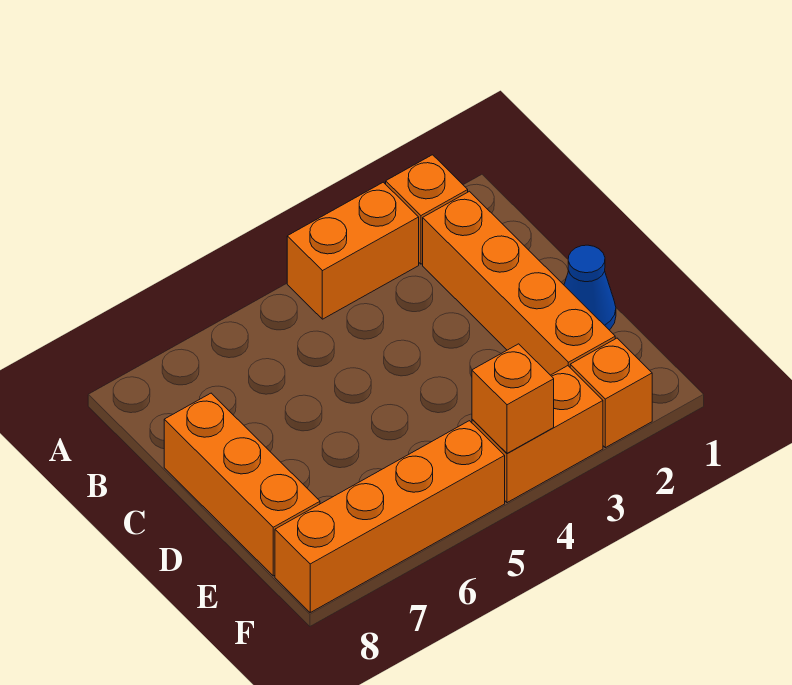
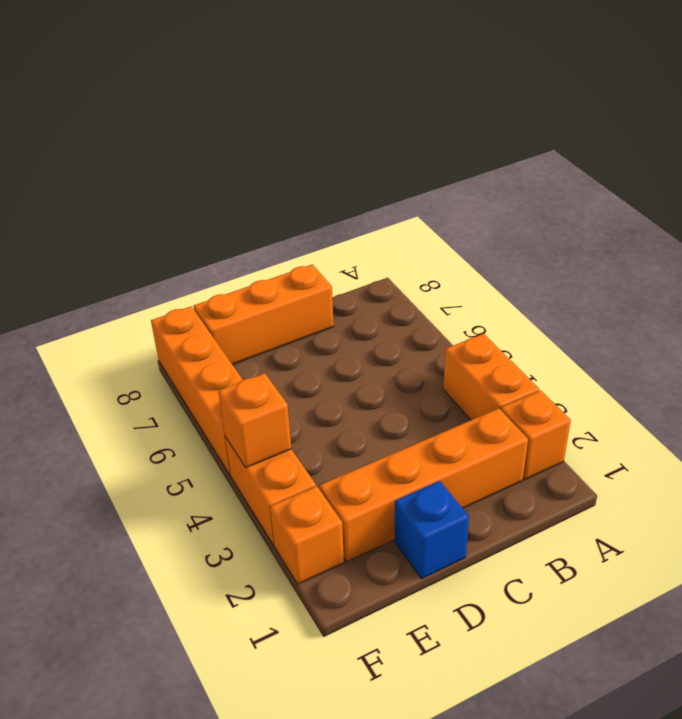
blue cone D1 level 1 -> blue brick D1 level 1

